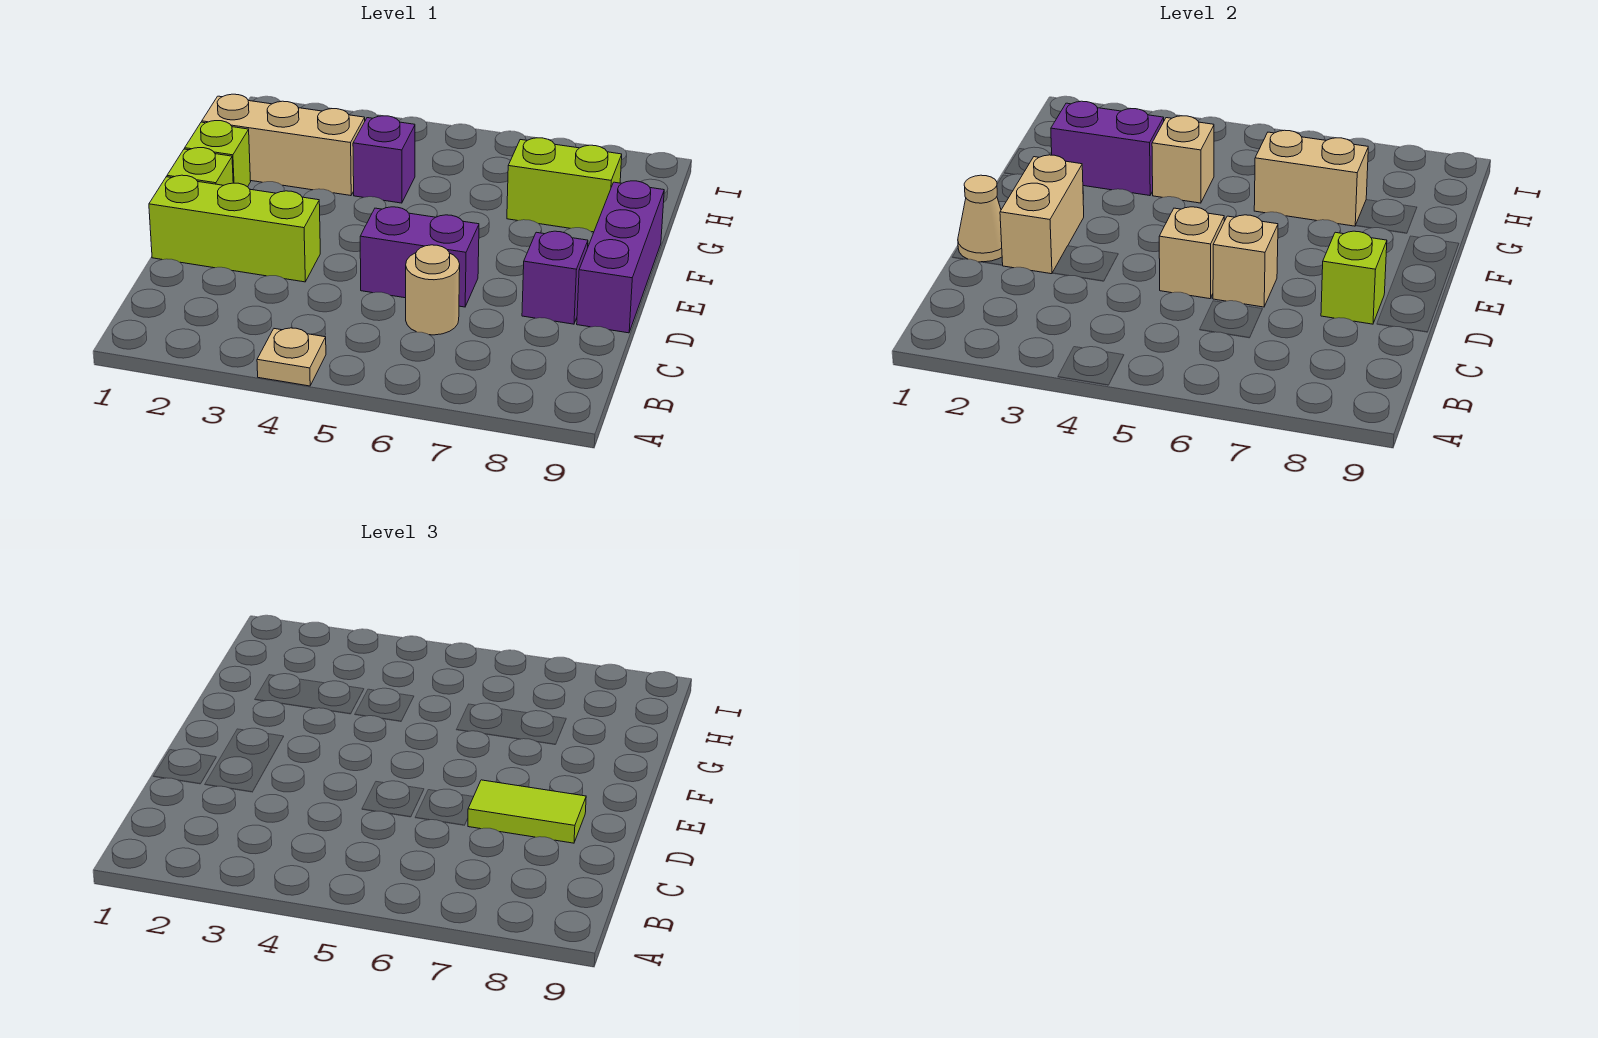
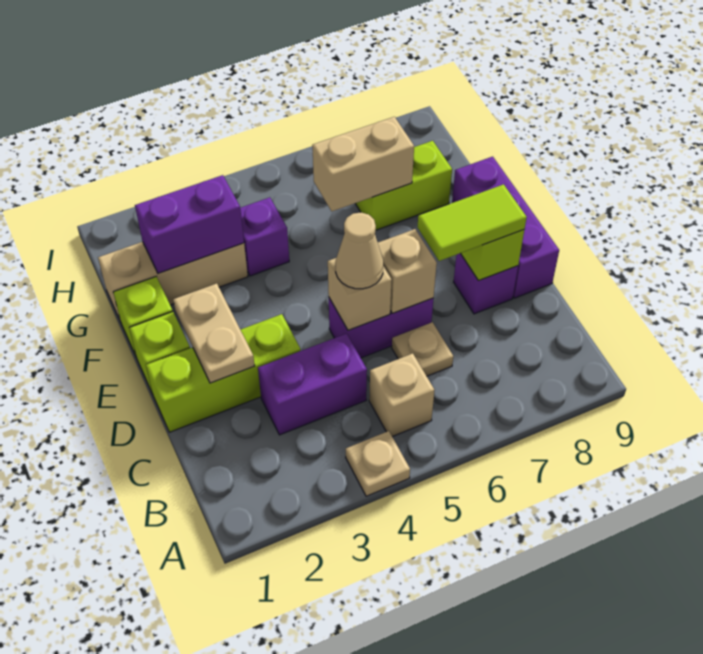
none -> purple brick C3:C4 level 1
tan round brick C6 level 1 -> tan plate C6 level 1
tan cone D1 level 2 -> tan cone D5 level 3
tan brick D2:E2 level 2 -> tan plate D2:E2 level 2
tan brick G4 level 2 -> tan brick B5 level 1

